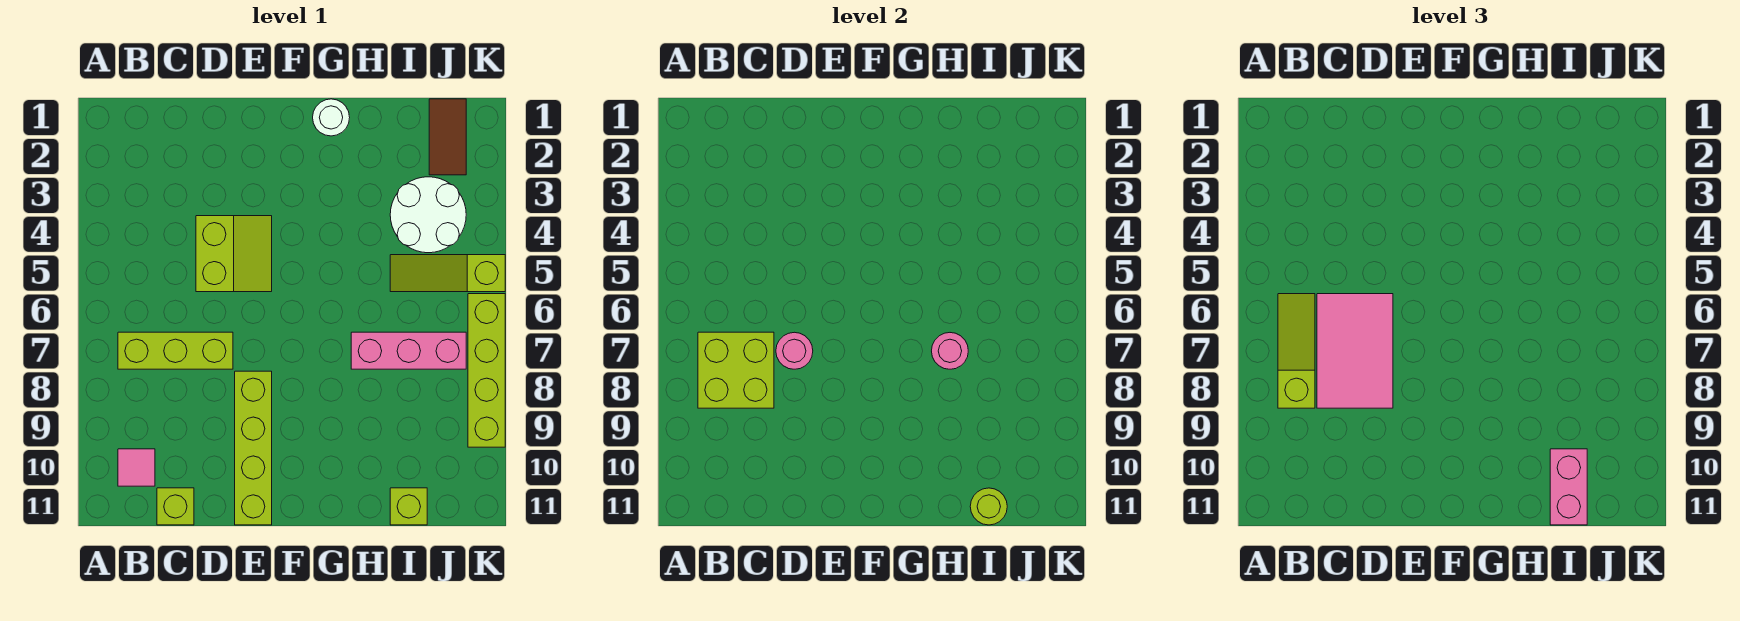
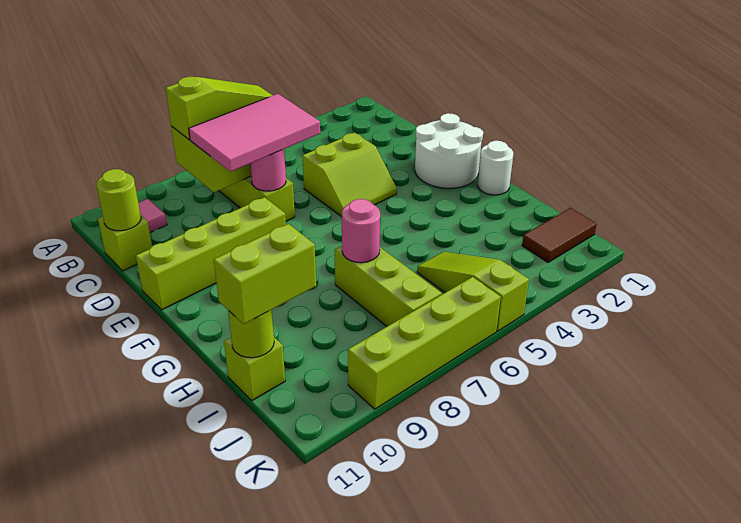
none -> lime round brick C11 level 2
pink brick H7:J7 level 1 -> lime brick H7:J7 level 1
white round brick I3:J4 level 1 -> white round brick E1:F2 level 1
pink brick I10:I11 level 3 -> lime brick I10:I11 level 3

